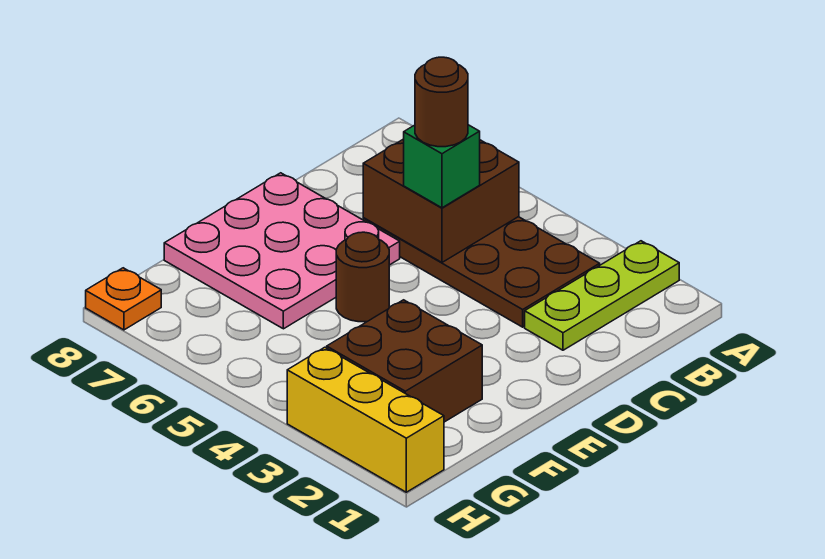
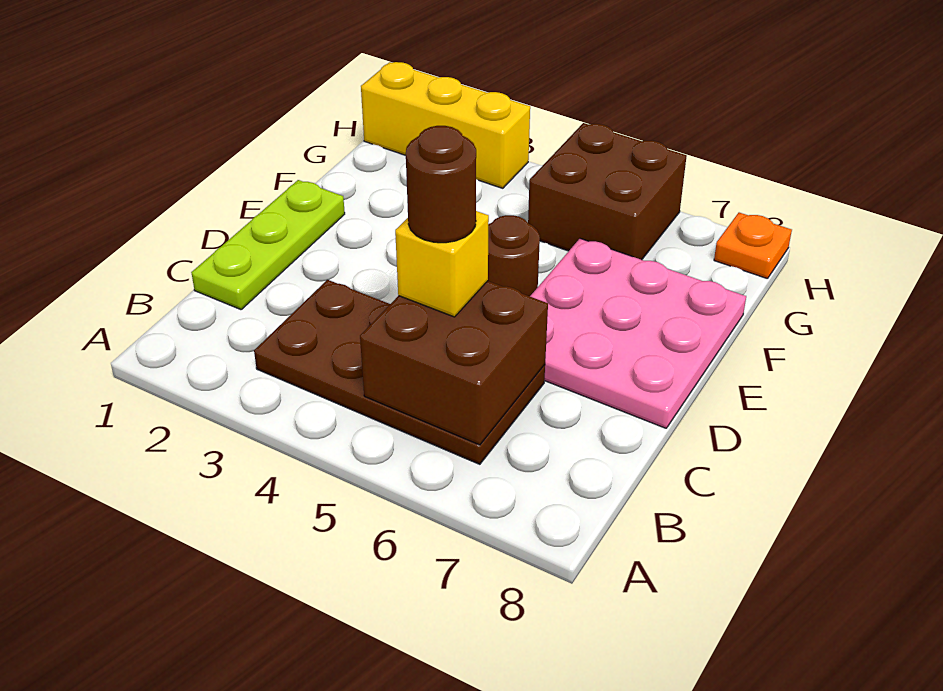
lime plate A2:C2 level 1 -> lime plate C1:E1 level 1
green brick C5 level 3 -> yellow brick C5 level 3
brown brick F2:G3 level 1 -> brown brick G5:H6 level 1

